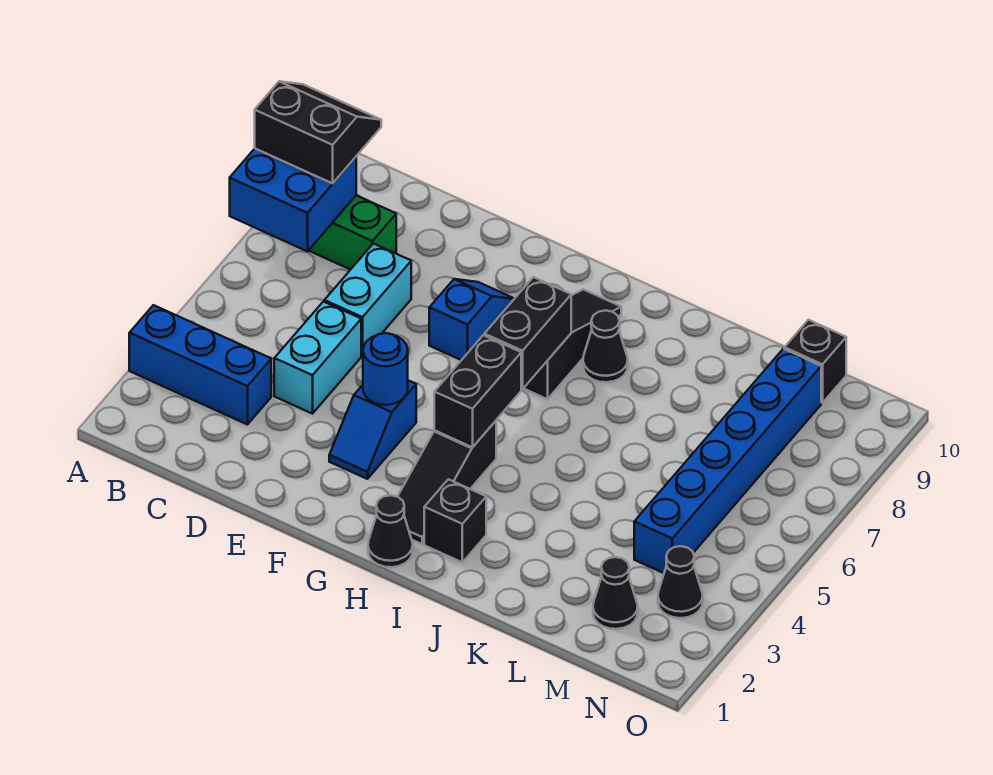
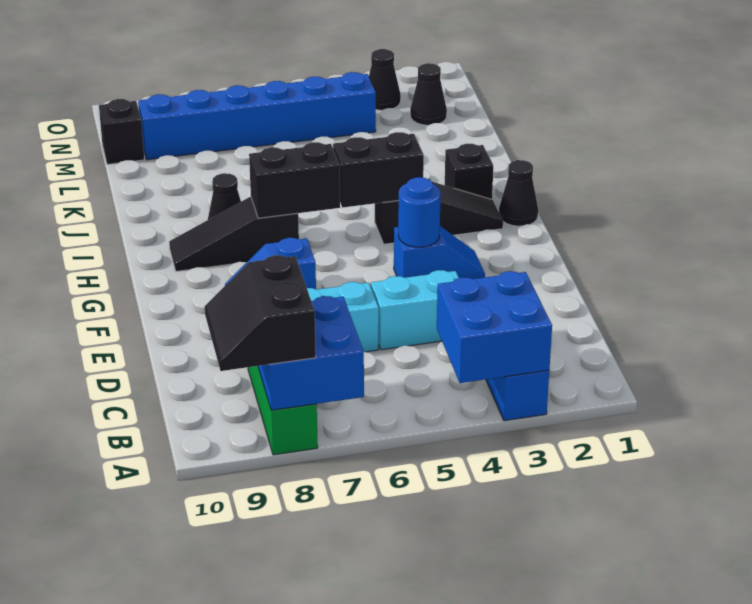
none -> blue brick A3:B4 level 2

